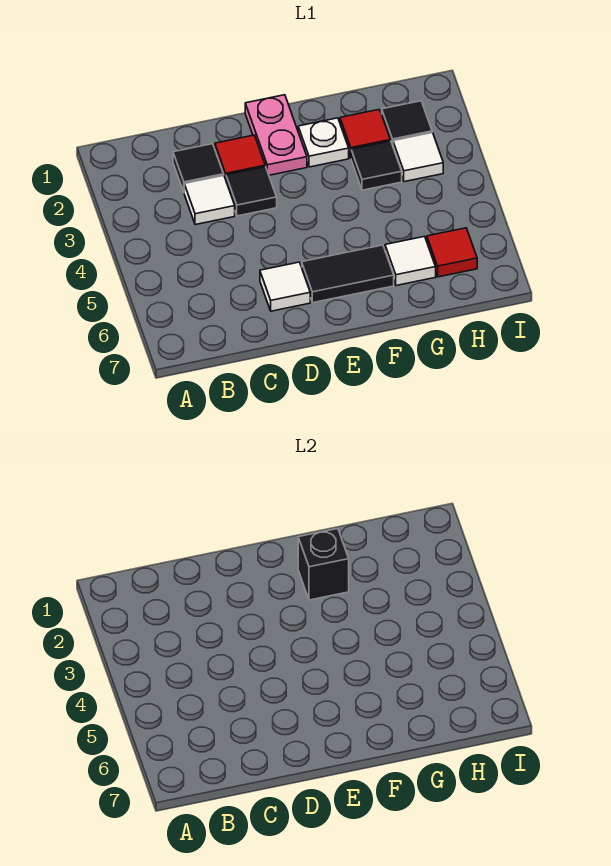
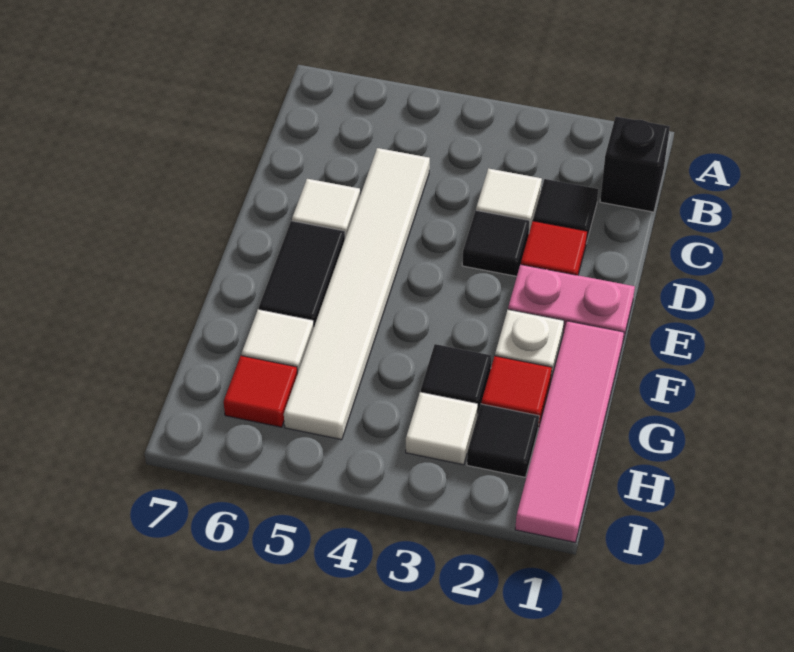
none -> white tile C5:H5 level 1
none -> pink tile F1:I1 level 1
black brick F2 level 2 -> black brick B1 level 1

